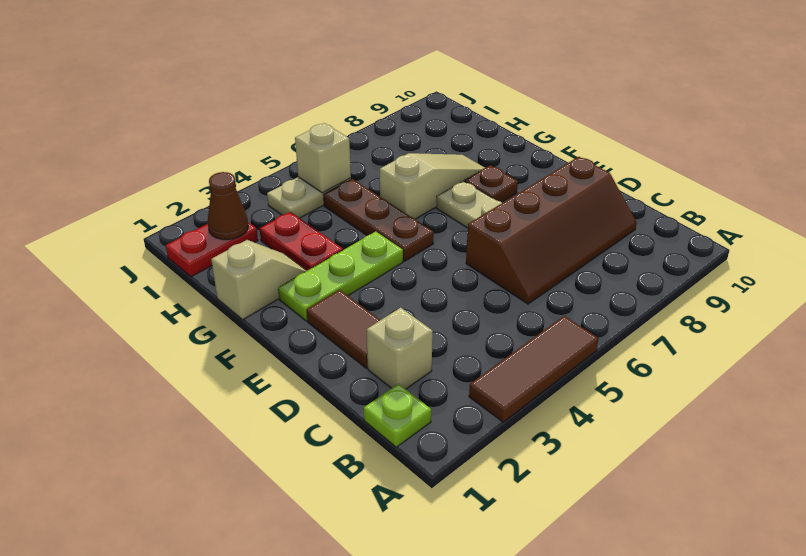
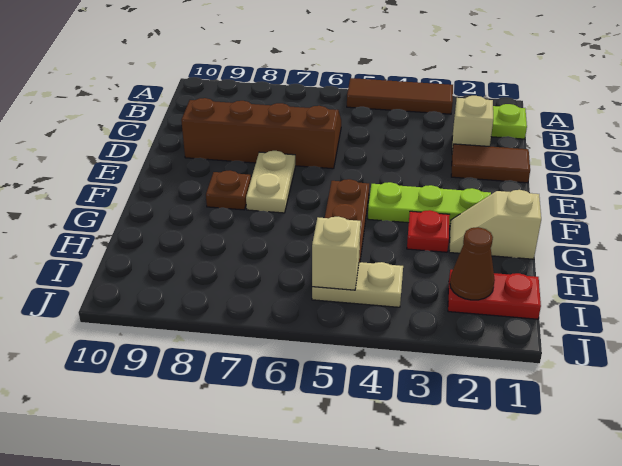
brown tile D2:E2 level 1 -> brown tile D1:D2 level 1
red plate G3:H3 level 1 -> red plate G3 level 1
tan slope G6:G8 level 1 top 6 -> none

